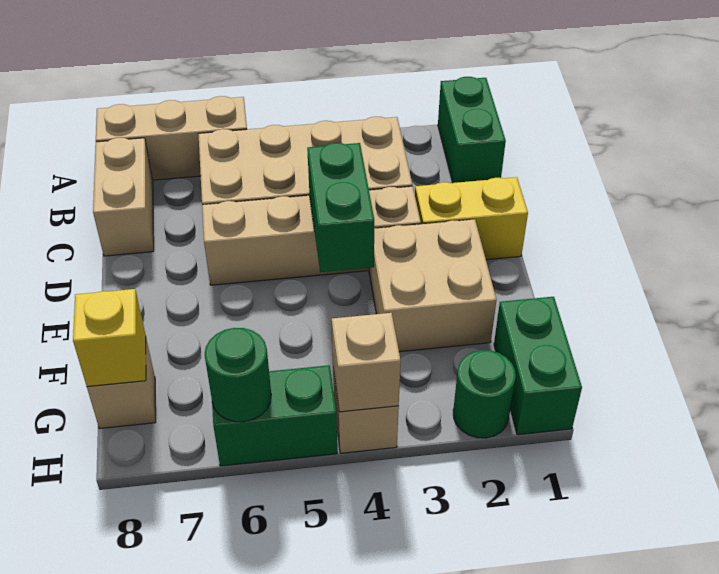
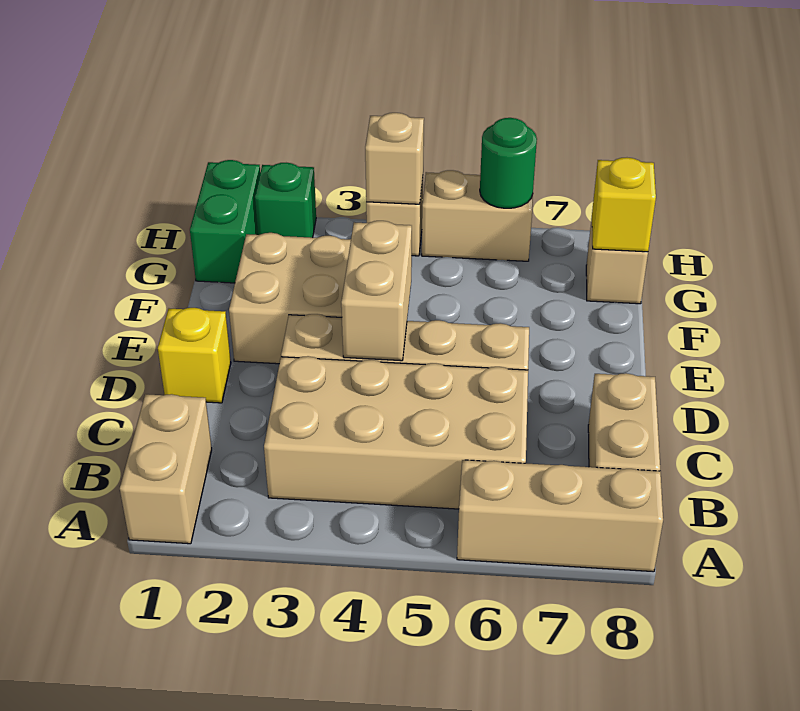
green brick A1:B1 level 1 -> tan brick A1:B1 level 1
yellow brick D1:D2 level 1 -> yellow brick D1 level 1
green brick D4:E4 level 2 -> tan brick D4:E4 level 2
green round brick H2 level 1 -> green brick H2 level 1
green brick H5:H6 level 1 -> tan brick H5:H6 level 1

